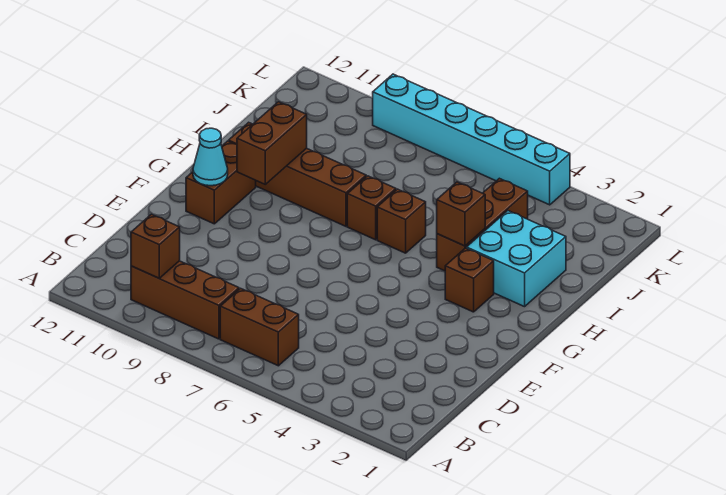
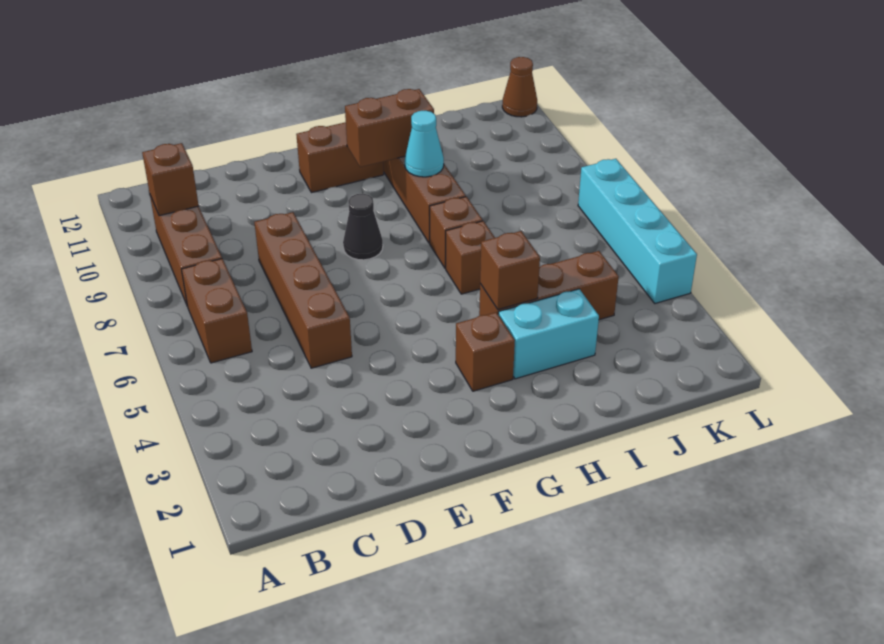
none -> brown brick D5:D8 level 1
none -> black cone F8 level 1
cyan cone F11 level 2 -> cyan cone H9 level 2
cyan brick H2:I3 level 1 -> cyan brick H3:I3 level 1
cyan brick L4:L9 level 1 -> cyan brick L4:L7 level 1
none -> brown cone L12 level 1

